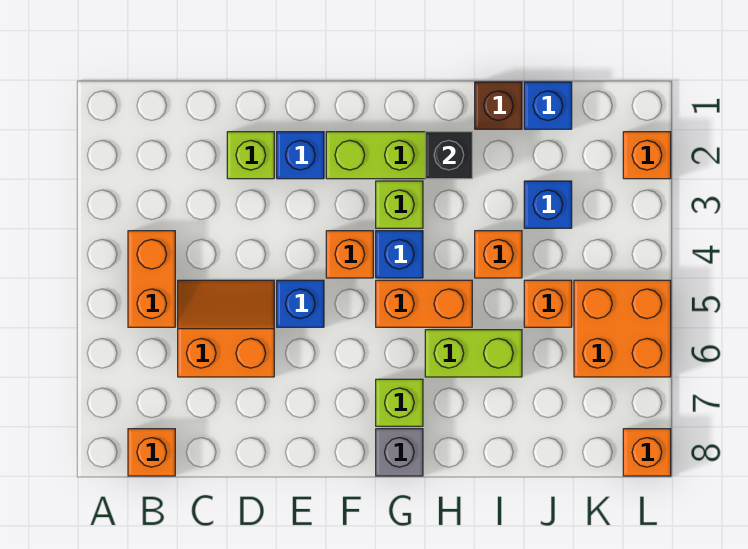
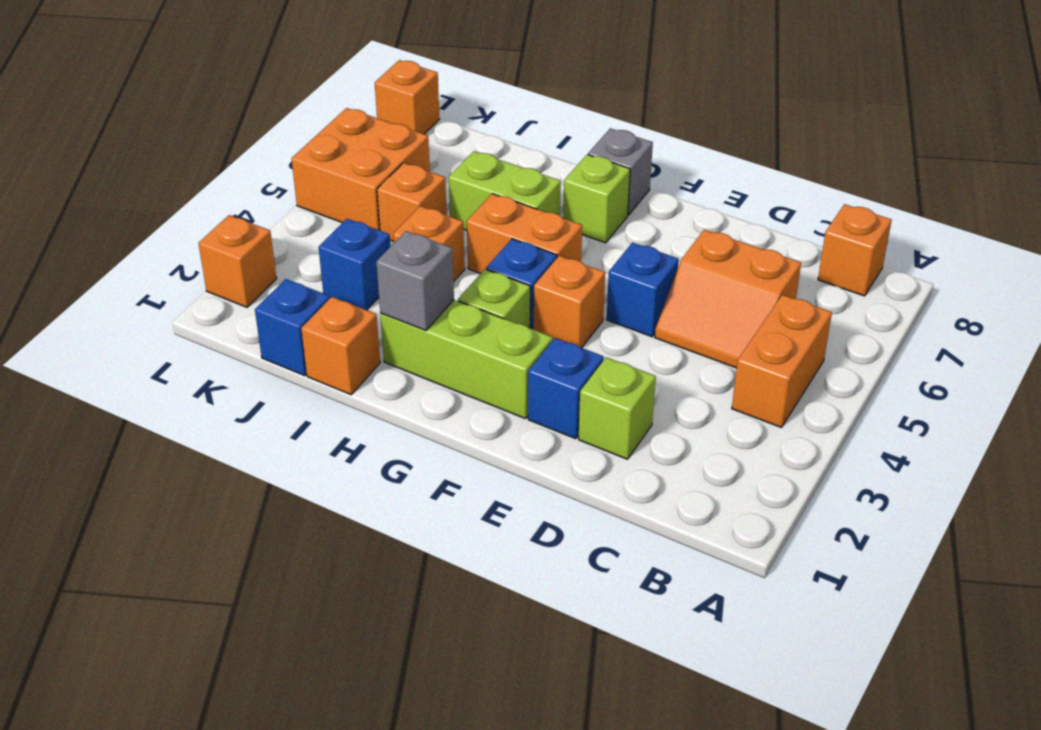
black brick H2 level 2 -> grey brick H2 level 2
brown brick I1 level 1 -> orange brick I1 level 1

